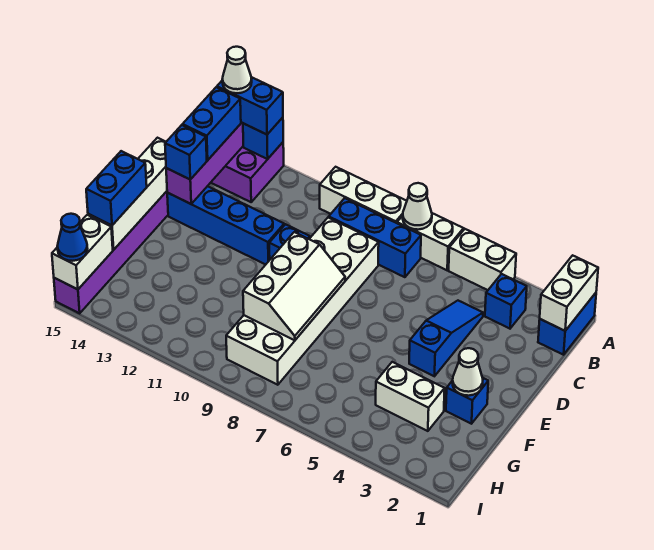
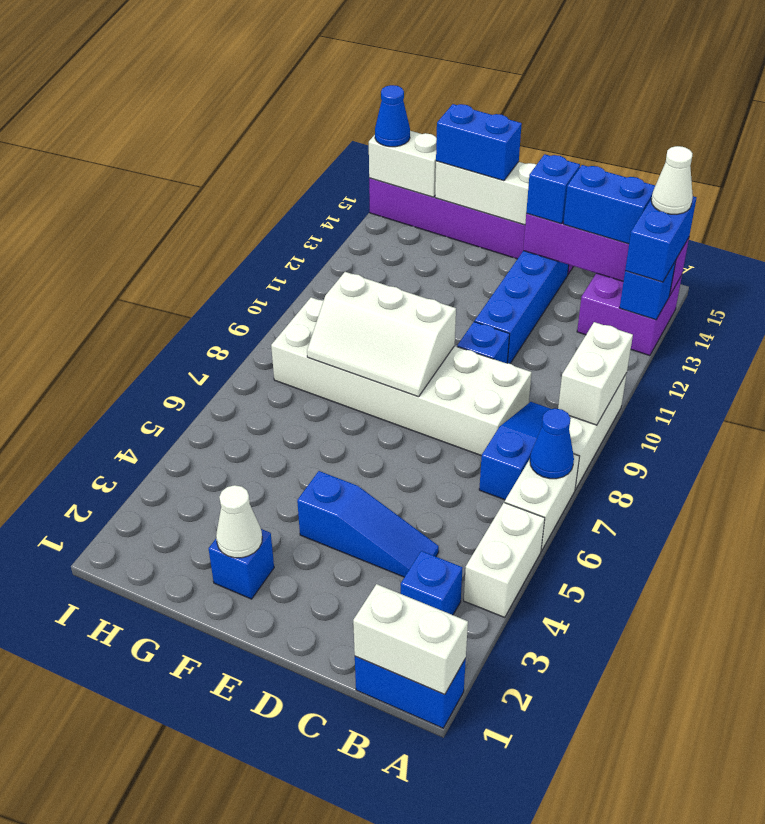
white cone A7 level 2 -> blue cone A7 level 2
blue brick B7:B9 level 1 -> blue slope B7:B9 level 1 top 7
white brick G3:G4 level 1 -> white brick A9:A10 level 2

